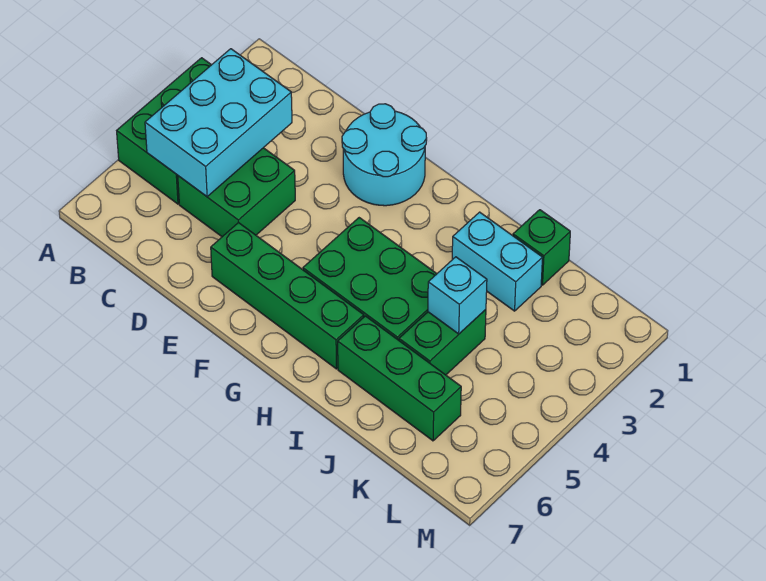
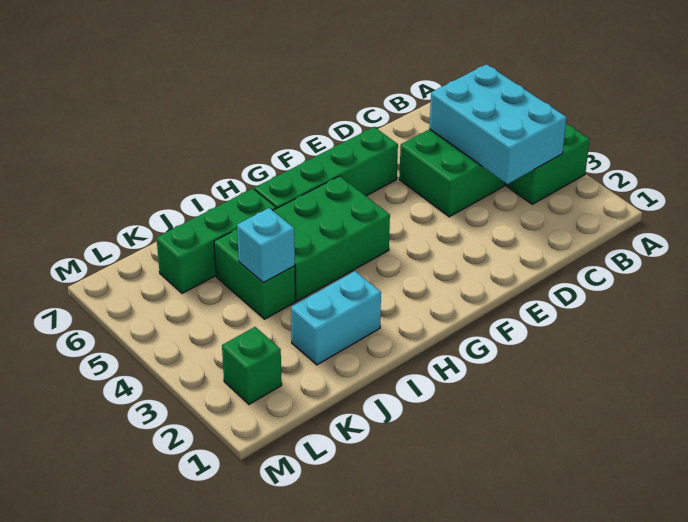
cyan round brick E1:F2 level 1 -> none
green brick J1 level 1 -> green brick L2 level 1

